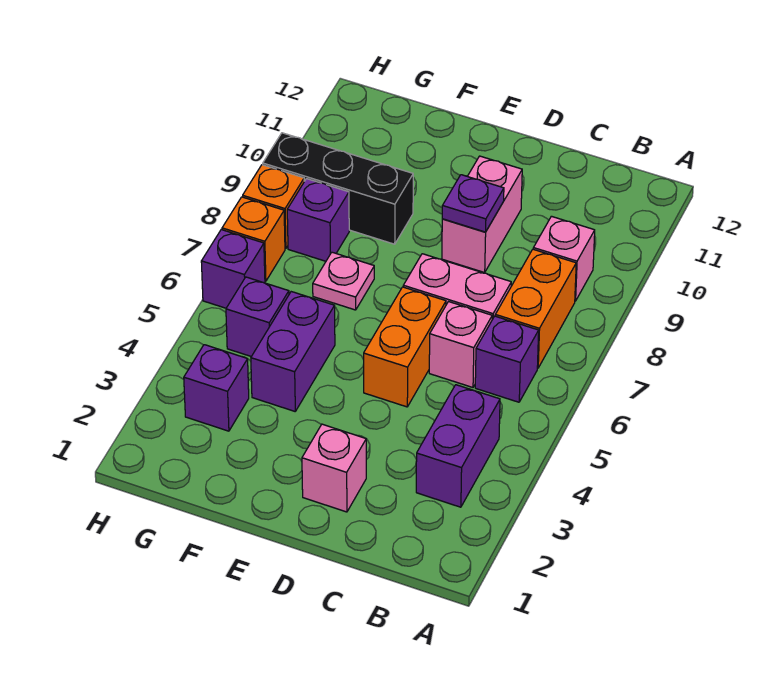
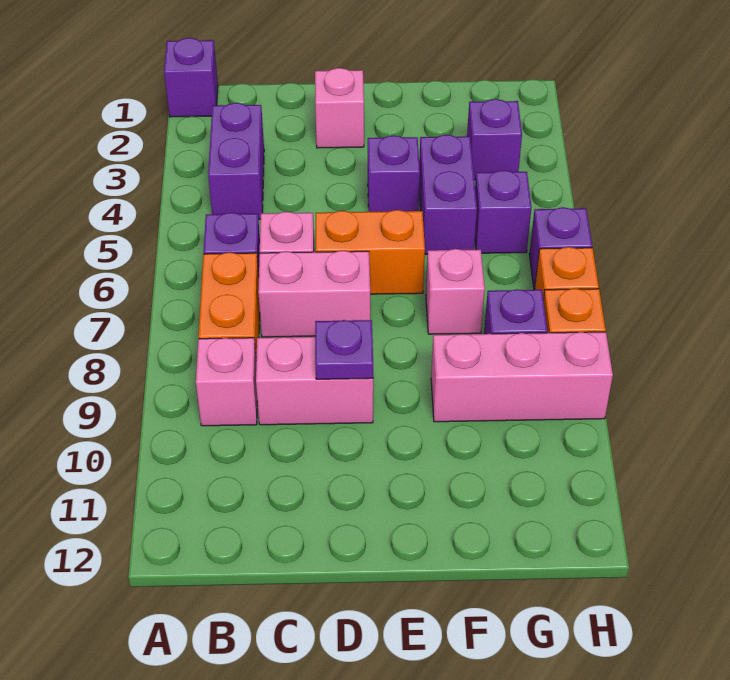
none -> purple brick A1 level 1
orange brick D5:D6 level 1 -> orange brick D6:E6 level 1
pink brick D9:D10 level 1 -> pink brick C9:D9 level 1
none -> purple brick E4 level 1
pink plate F7 level 1 -> pink brick F7 level 1
black brick F9:H9 level 1 -> pink brick F9:H9 level 1

